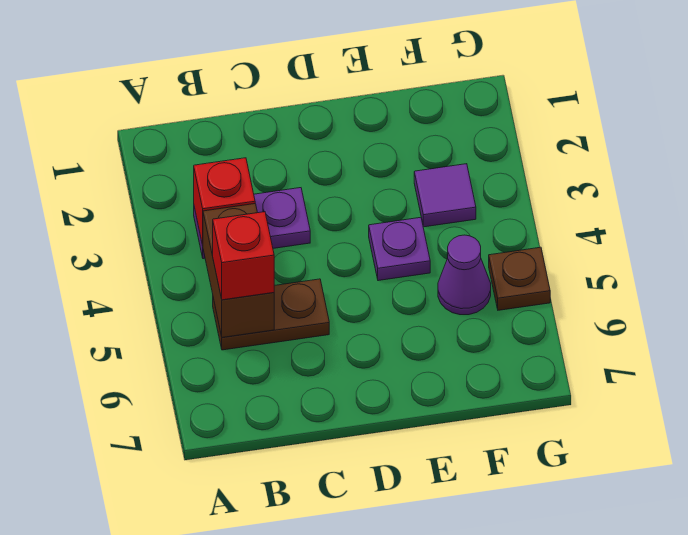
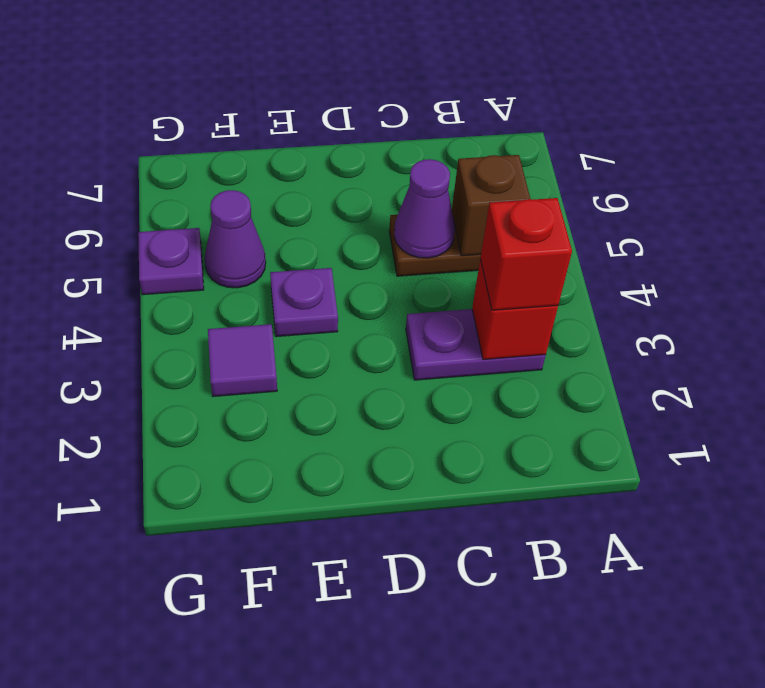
brown brick B4:B5 level 2 -> brown brick B5 level 2
red brick B5 level 3 -> red brick B3 level 3
none -> purple cone C5 level 2
brown plate G5 level 1 -> purple plate G5 level 1

